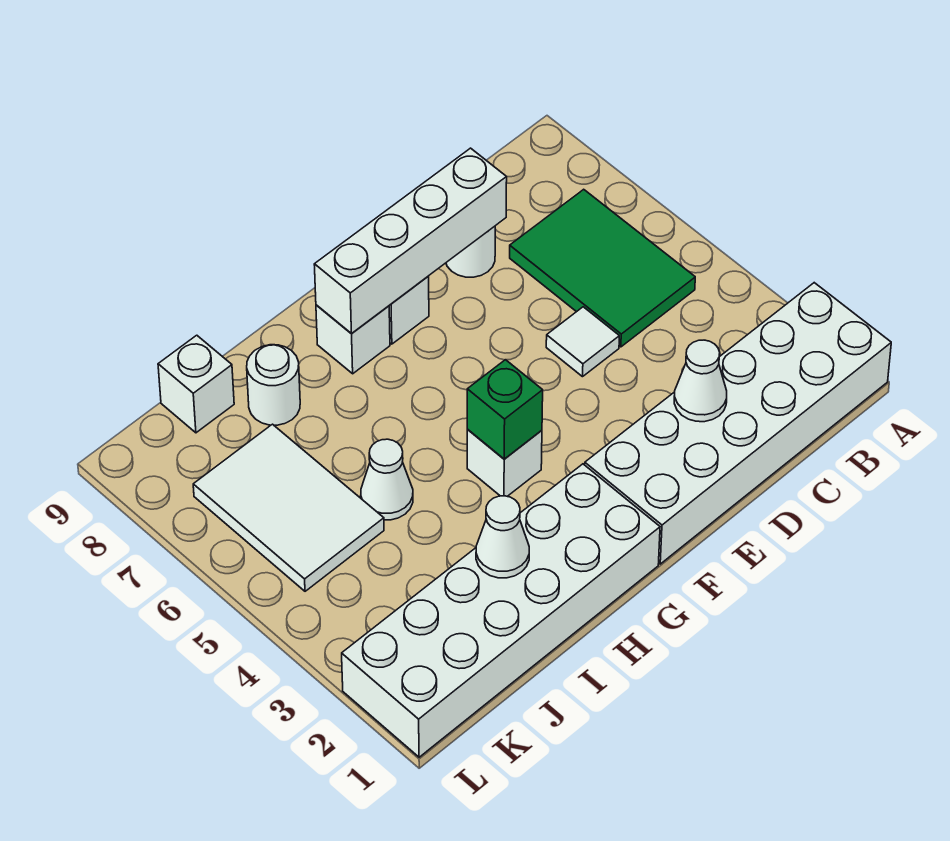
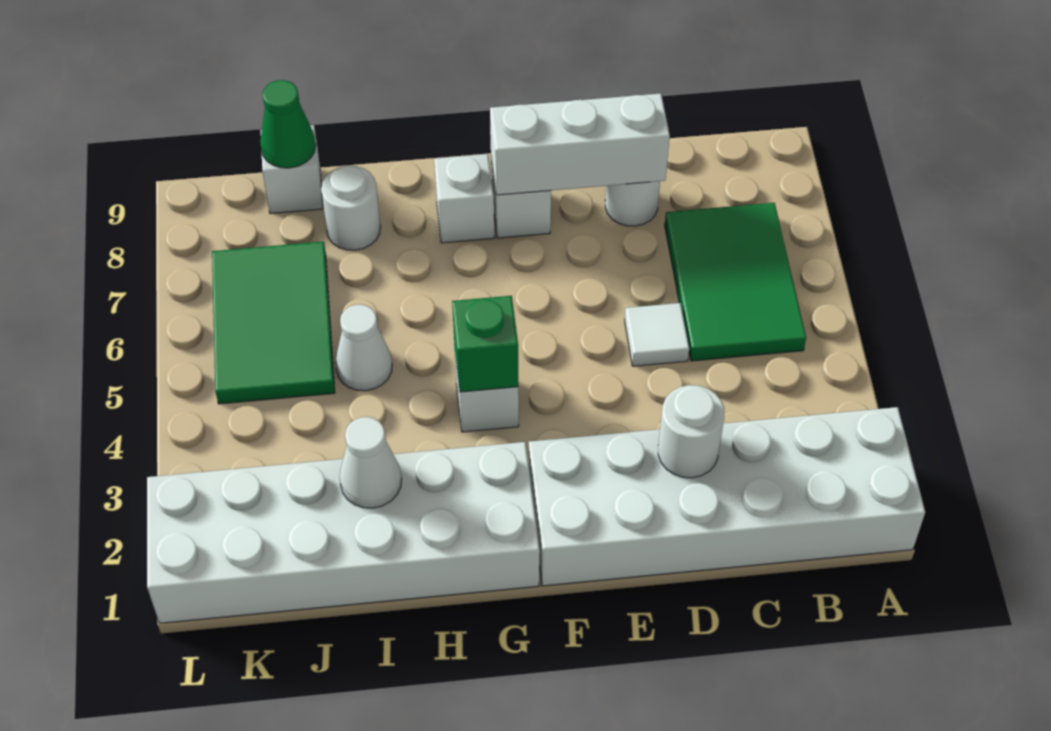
white cone D2 level 2 -> white round brick D2 level 2
white brick D8:G8 level 2 -> white brick D8:F8 level 2
white tile J5:K7 level 1 -> green tile J5:K7 level 1
none -> green cone J9 level 2

